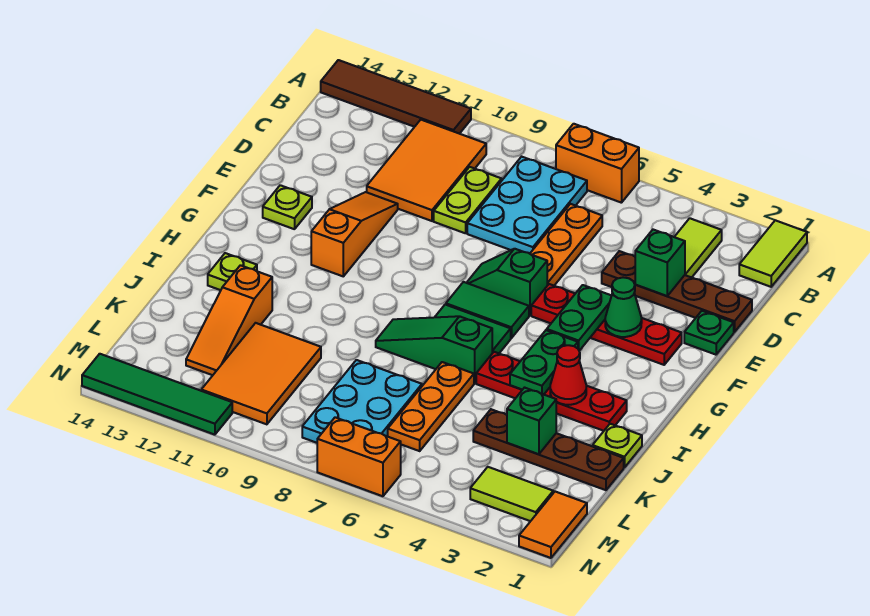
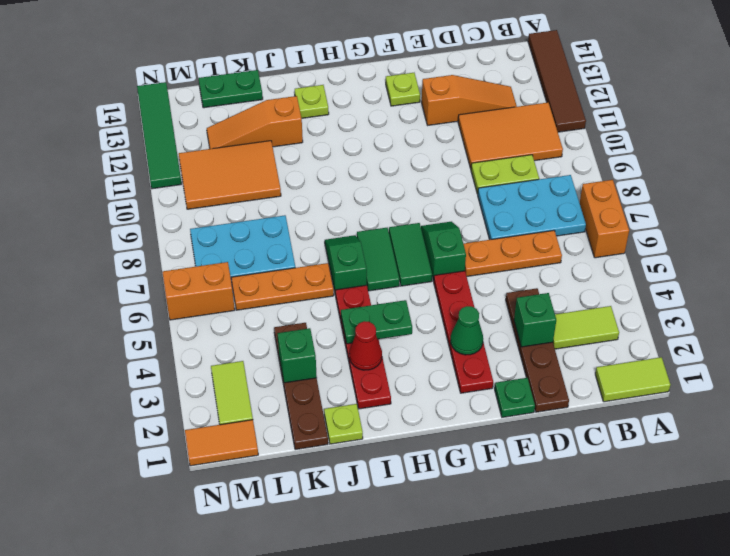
orange slope E11:G11 level 1 top G -> orange slope C12:E12 level 1 top E
green plate F4:G4 level 2 -> green plate K14:L14 level 1
green slope I6:I8 level 1 top 6 -> green slope I6:I7 level 1 top 6
orange brick N6:N7 level 1 -> orange brick M6:N6 level 1

